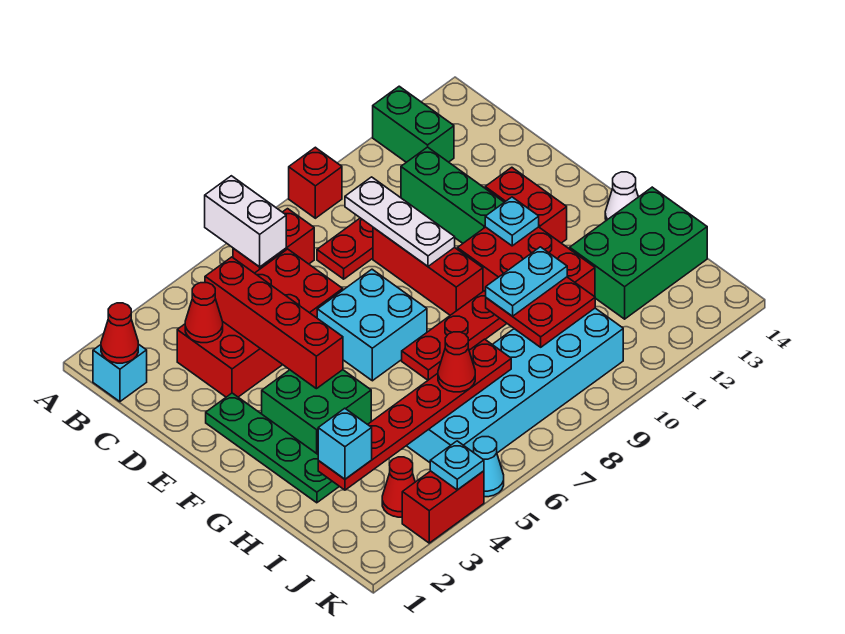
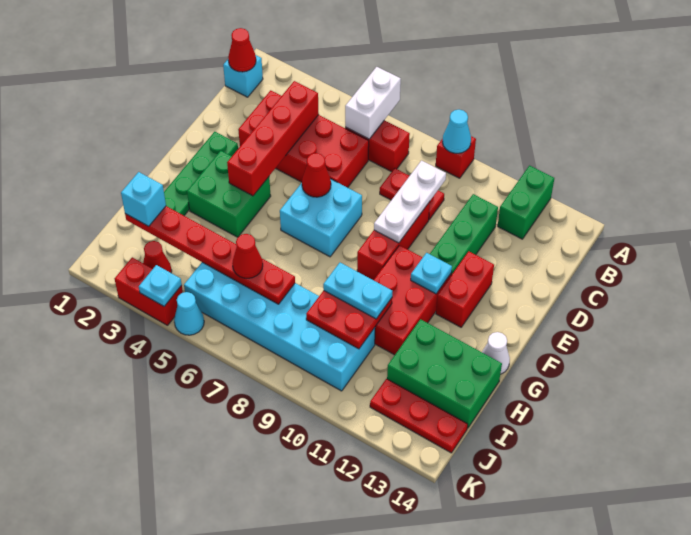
none -> cyan cone A9 level 2
red cone C3 level 2 -> red cone E6 level 2
red plate G7:G9 level 1 -> red plate J12:J14 level 1

